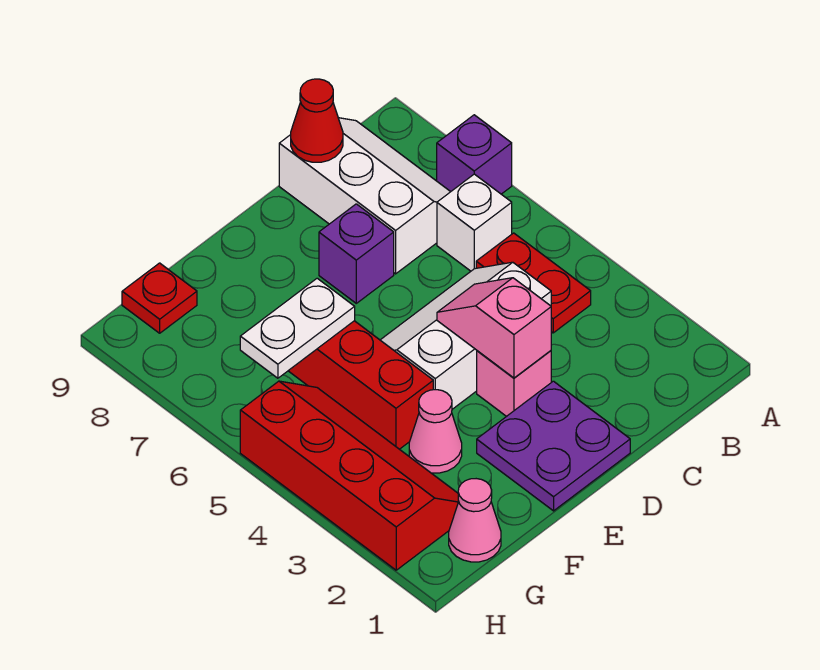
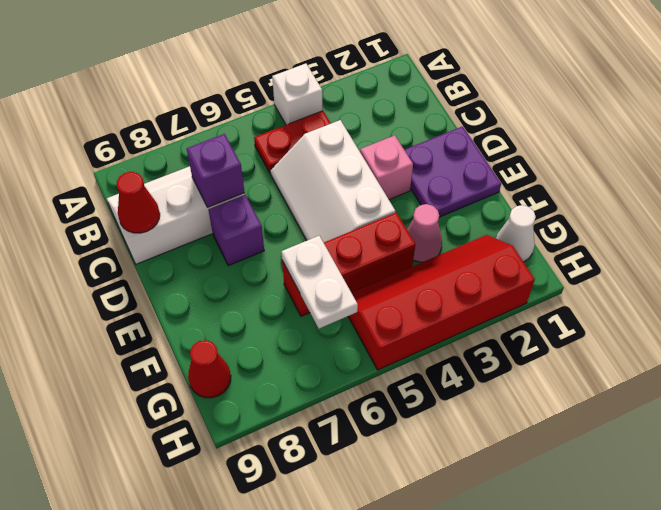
purple brick A7 level 1 -> purple brick C7 level 2
white brick B6 level 1 -> white brick A4 level 1
pink slope D3:D4 level 2 top 3 -> none
pink cone G1 level 1 -> white cone G1 level 1
red plate G9 level 1 -> red cone G9 level 1

